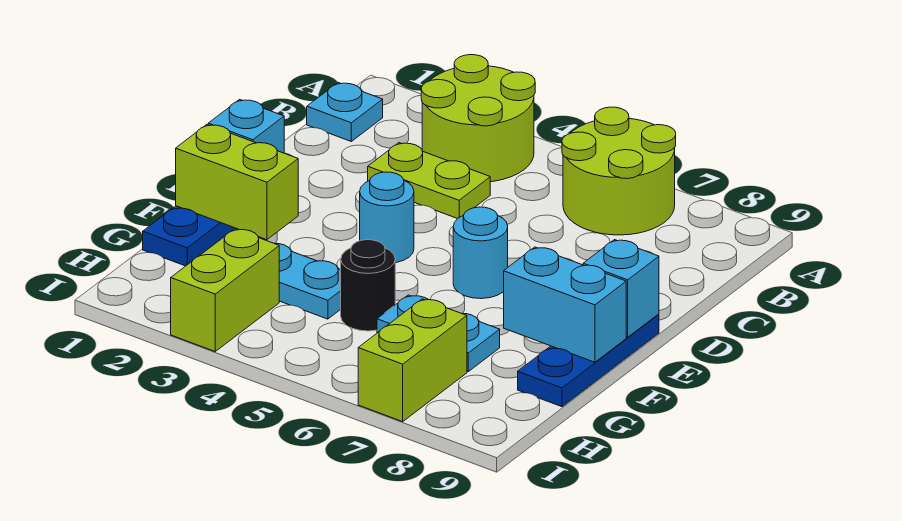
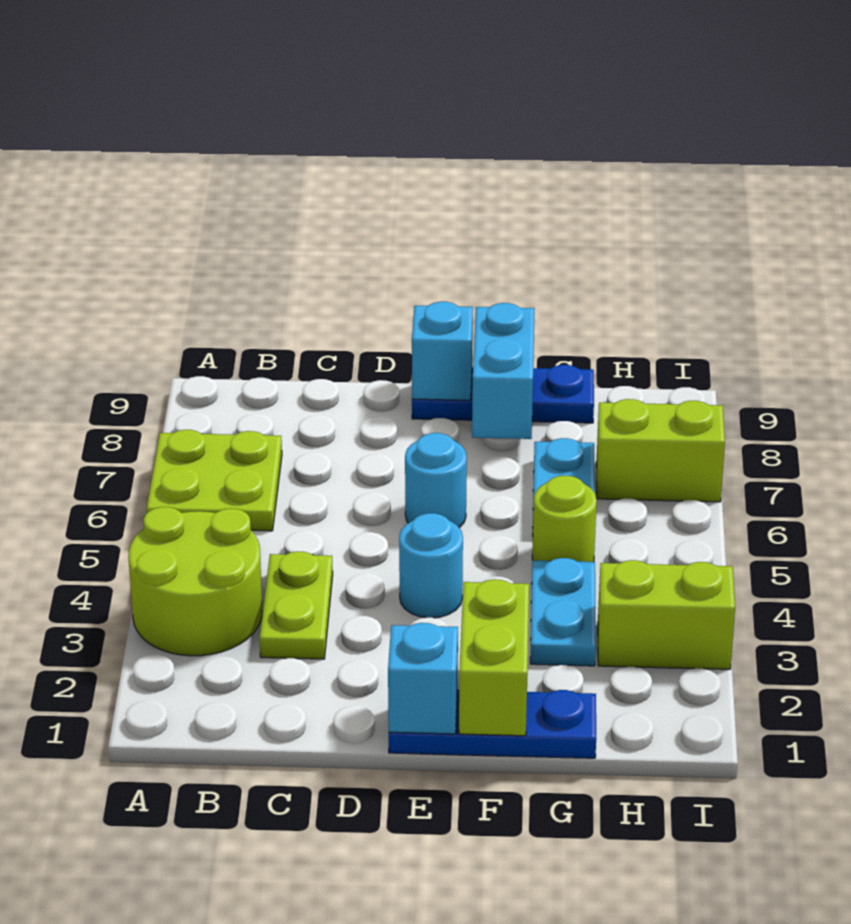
lime round brick A6:B7 level 1 -> lime plate A6:B7 level 1
cyan plate B1 level 1 -> none
black round brick G5 level 1 -> lime round brick G5 level 1

